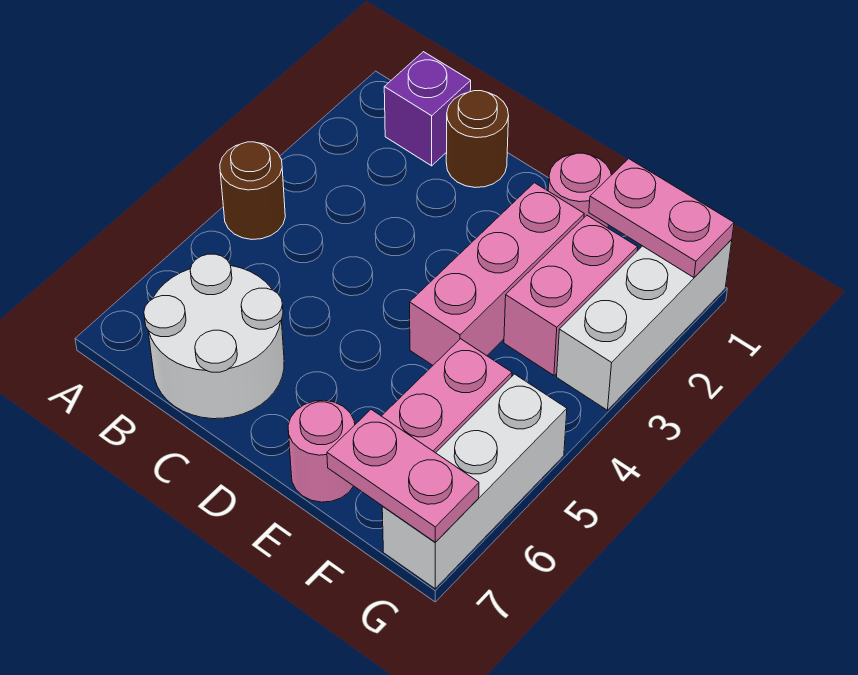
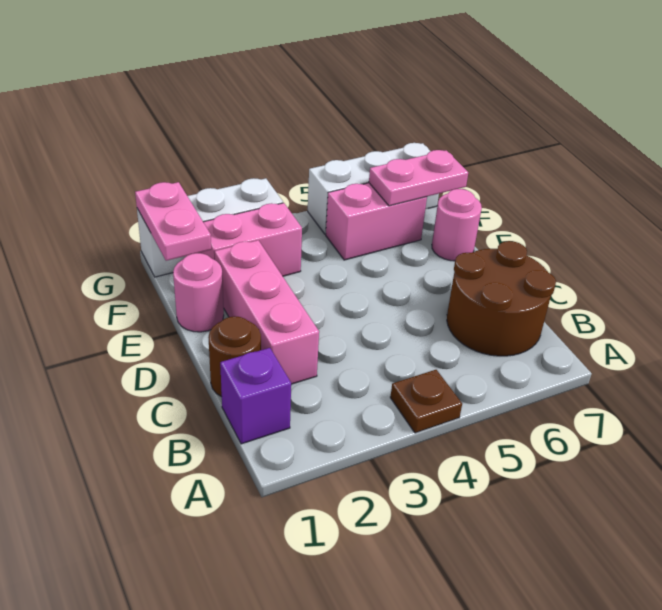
brown round brick A4 level 1 -> brown plate A4 level 1
white round brick B6:C7 level 1 -> brown round brick B6:C7 level 1
pink brick E2:E4 level 1 -> pink brick C2:E2 level 1
pink plate F7:G7 level 2 -> pink plate F6:F7 level 2

